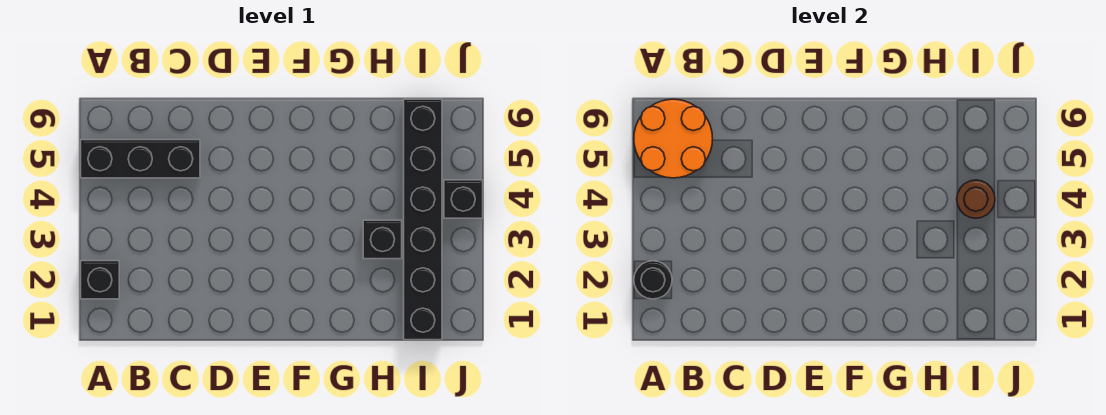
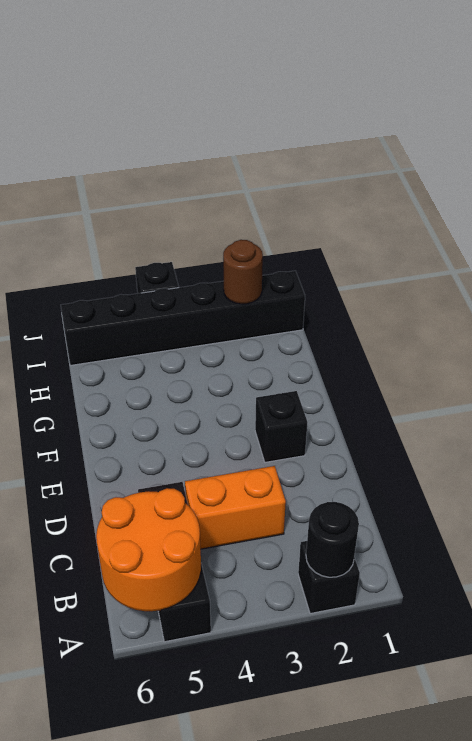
none -> orange brick C3:C4 level 1
black brick H3 level 1 -> black brick E2 level 1
brown round brick I4 level 2 -> brown round brick I2 level 2

